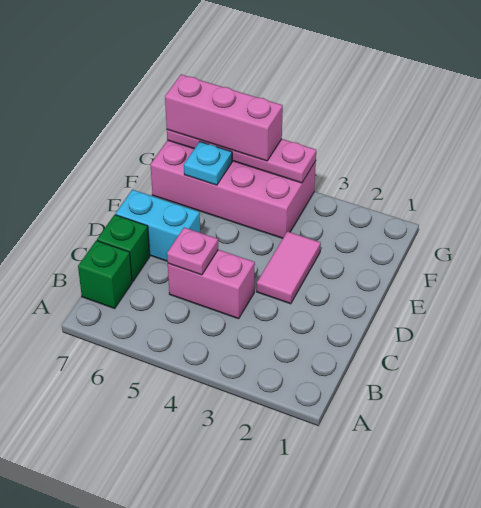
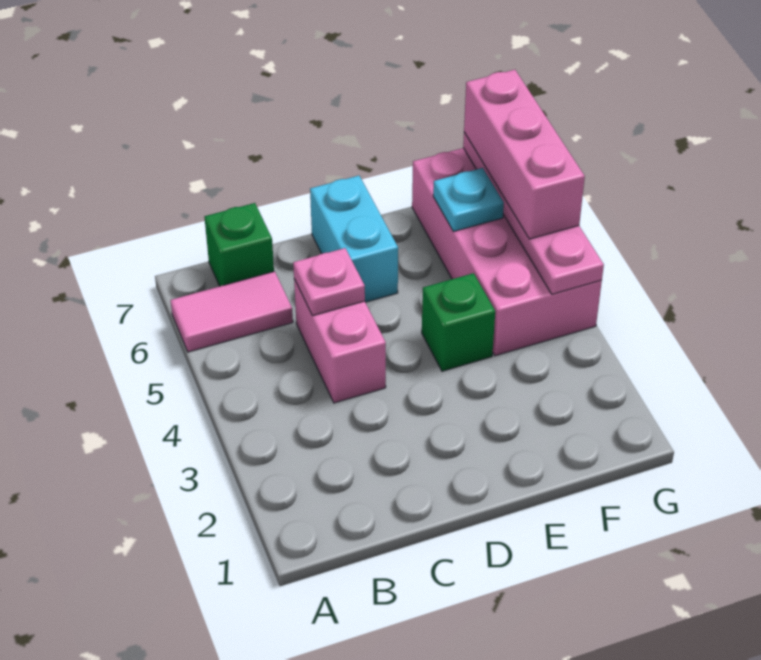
green brick C7 level 1 -> green brick E4 level 1
pink tile D3:E3 level 1 -> pink tile A6:B6 level 1

